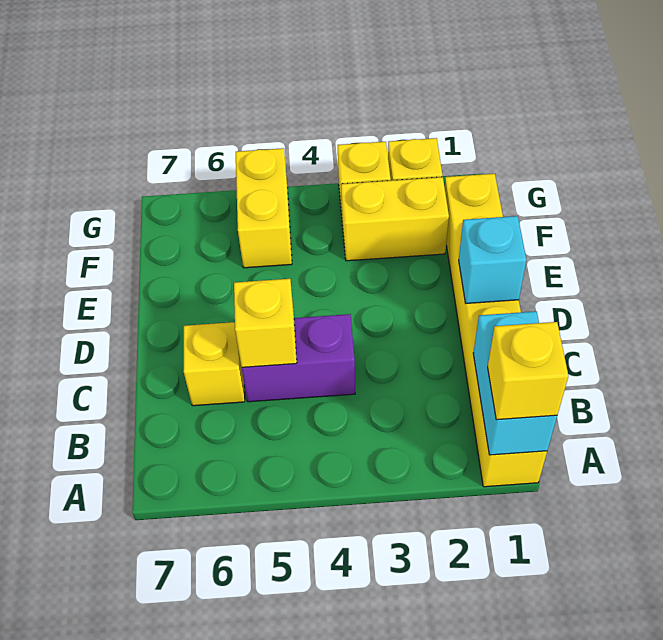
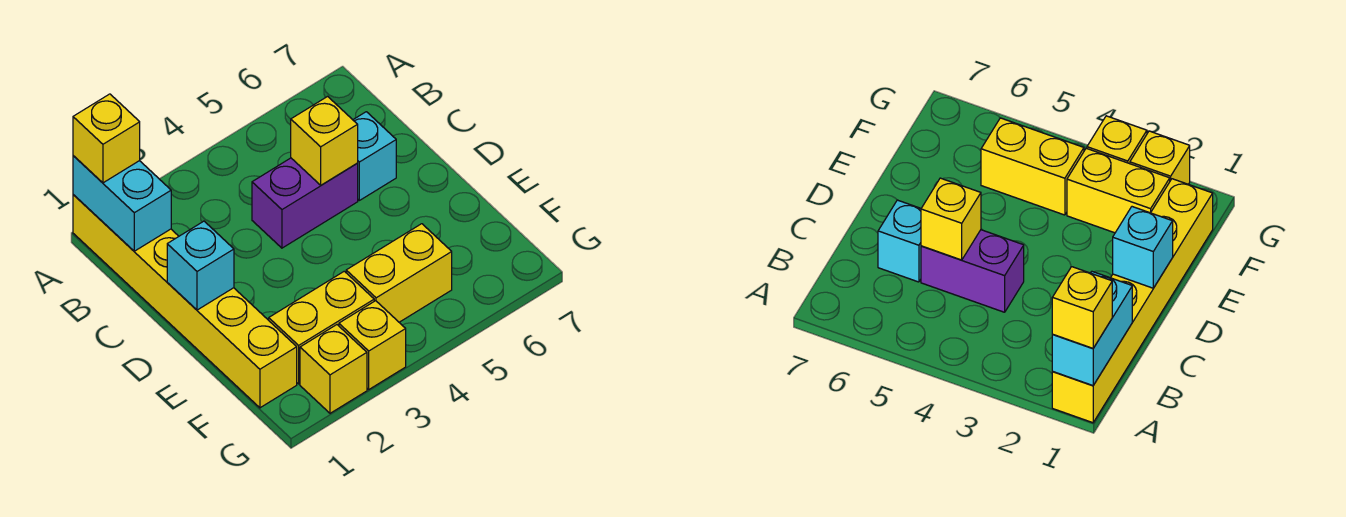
yellow brick C6 level 1 -> cyan brick C6 level 1
yellow brick F5:G5 level 1 -> yellow brick F4:F5 level 1

